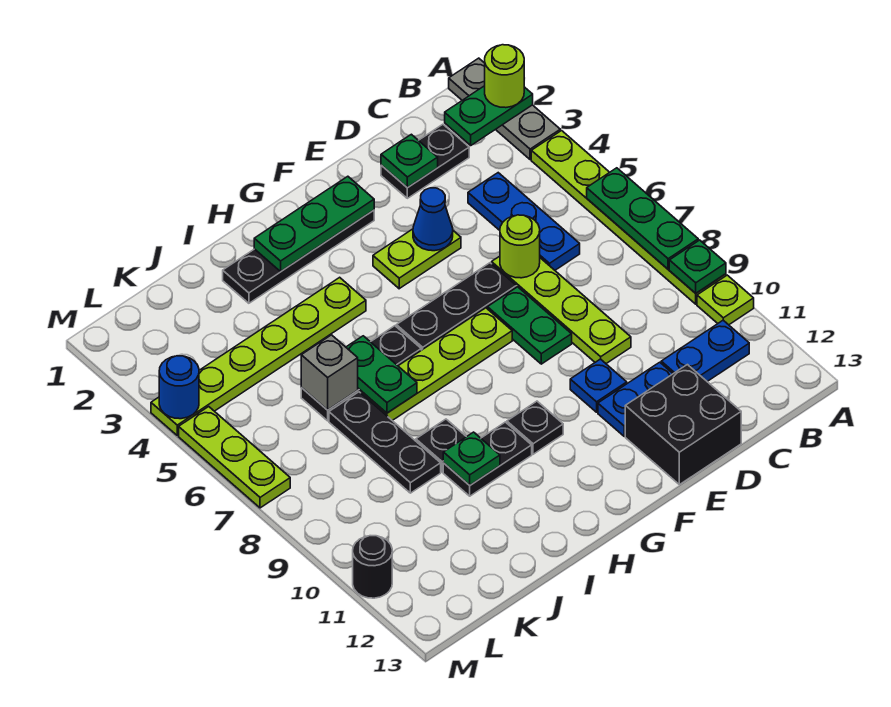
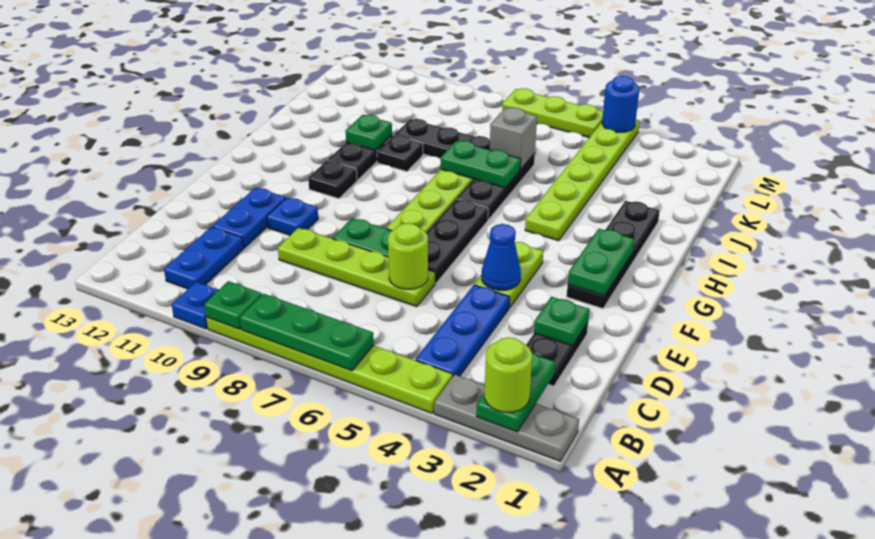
lime plate A10 level 1 -> blue plate A10 level 1
blue plate C4:C6 level 1 -> blue plate B4:D4 level 1
black brick D12:E13 level 1 -> none
green plate F2:H2 level 2 -> green plate F2:G2 level 2
black round brick M11 level 1 -> none

